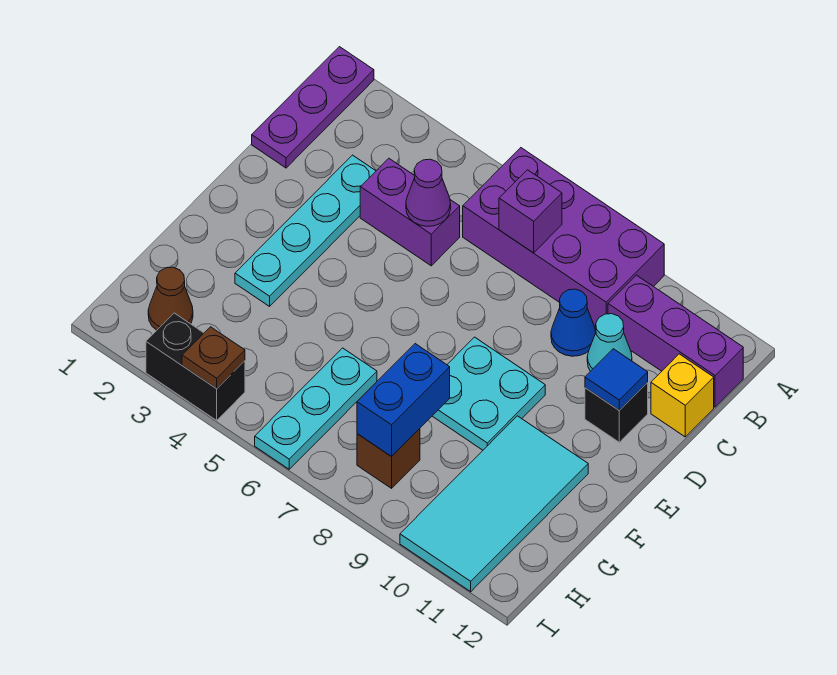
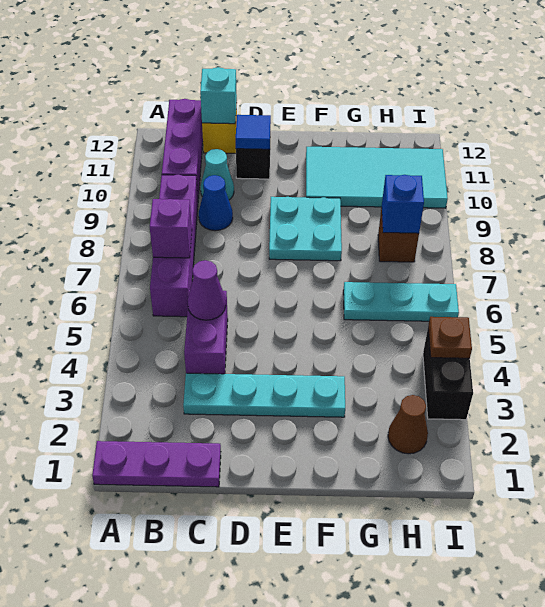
purple brick A6:B9 level 1 -> purple brick B6:B9 level 1
none -> cyan brick C12 level 2
blue brick G8:H8 level 2 -> blue brick H8 level 2

